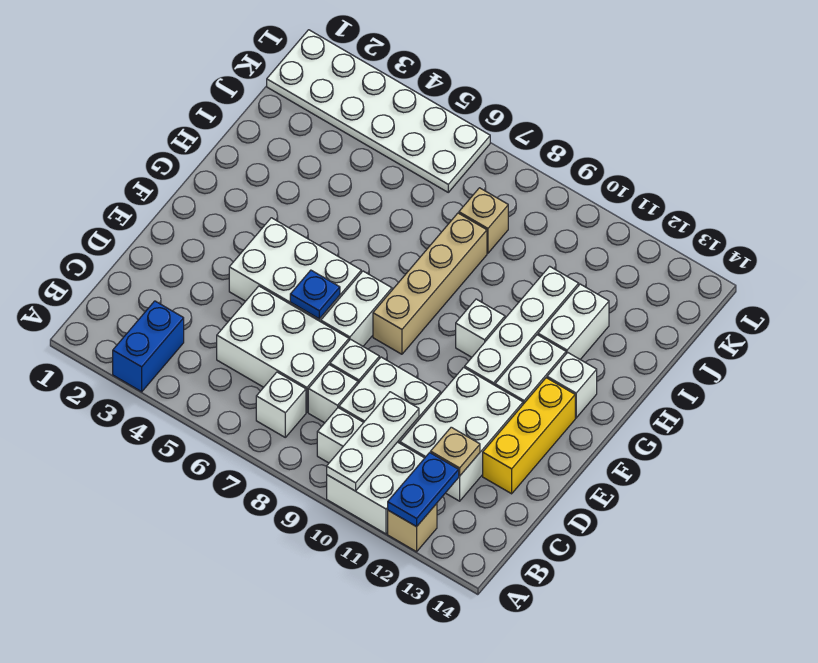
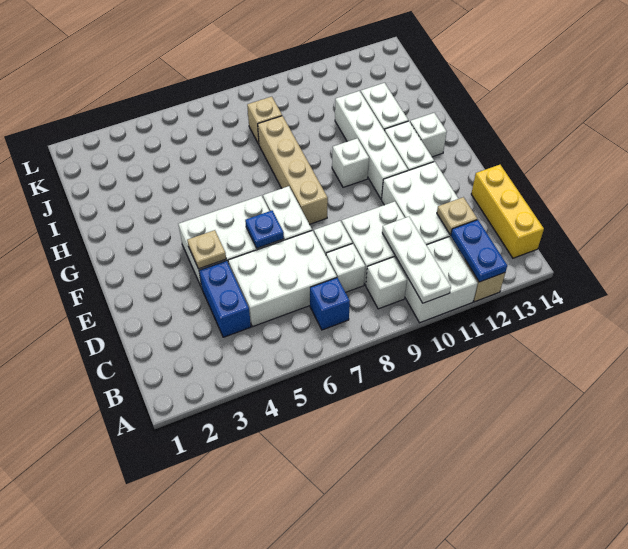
blue brick A3:B3 level 1 -> blue brick C4:D4 level 1
white brick B7 level 1 -> blue brick B7 level 1
yellow brick D13:F13 level 1 -> yellow brick B14:D14 level 1
none -> tan plate E4 level 2
white plate K1:L6 level 1 -> none

